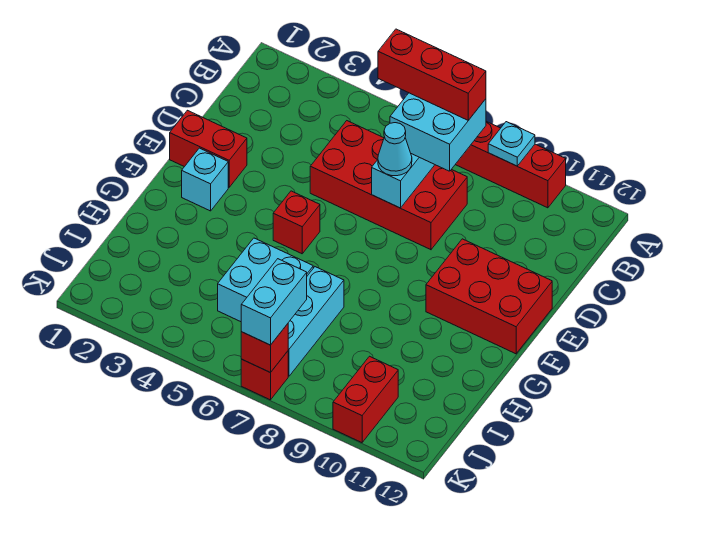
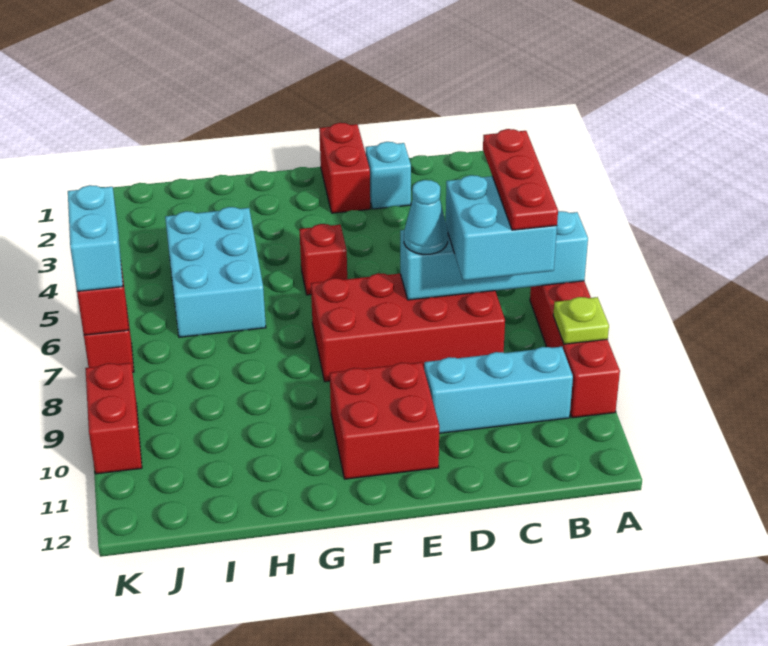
cyan plate A9 level 2 -> lime plate A9 level 2
red brick B6:B8 level 4 -> red plate B6:B8 level 4
red brick C5:D8 level 1 -> red brick C7:F8 level 1
red brick E10:F12 level 1 -> red brick E10:F11 level 1
cyan brick F2 level 1 -> cyan brick D2 level 1
cyan brick H5:I6 level 1 -> cyan brick H4:I6 level 1
cyan brick H7:J7 level 1 -> cyan brick B10:D10 level 1
cyan brick J7:K7 level 3 -> cyan brick K6:K7 level 3
red brick J10:K10 level 1 -> red brick K9:K10 level 1

